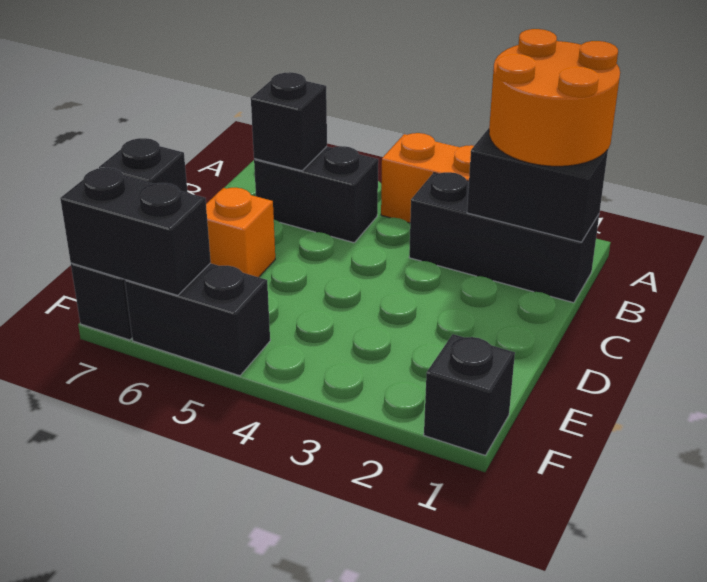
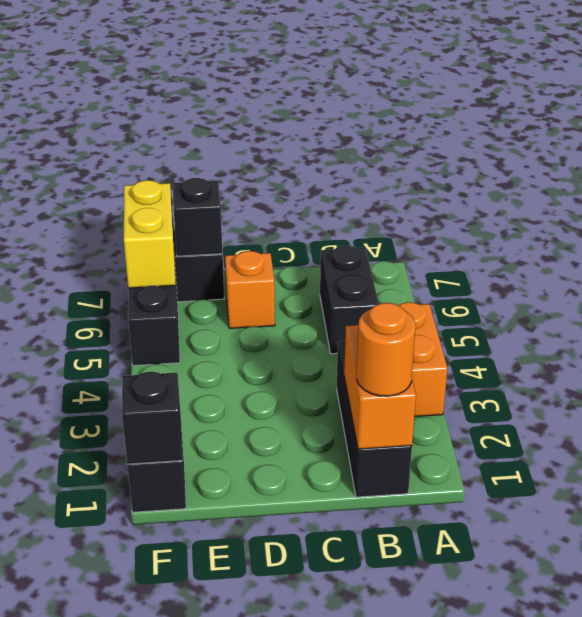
orange round brick A1:B2 level 3 -> orange round brick B1 level 3
black brick B1:B2 level 2 -> orange brick B1:B2 level 2
black brick B6 level 2 -> black brick F1 level 2
black brick F6:F7 level 2 -> yellow brick F6:F7 level 2

